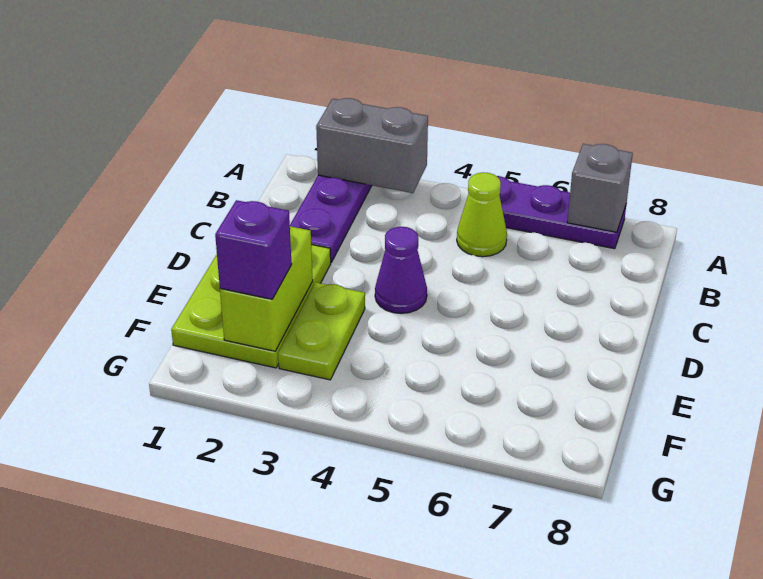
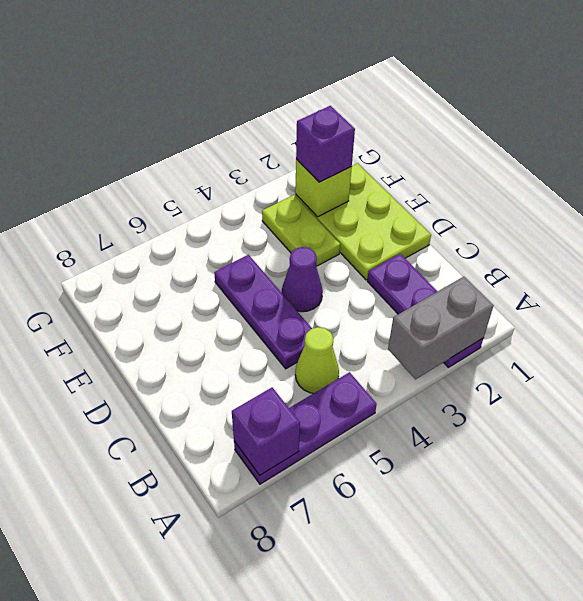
grey brick A7 level 2 -> purple brick A7 level 2
none -> purple plate C5:E5 level 1
lime brick E2:F2 level 2 -> lime brick F2 level 2

